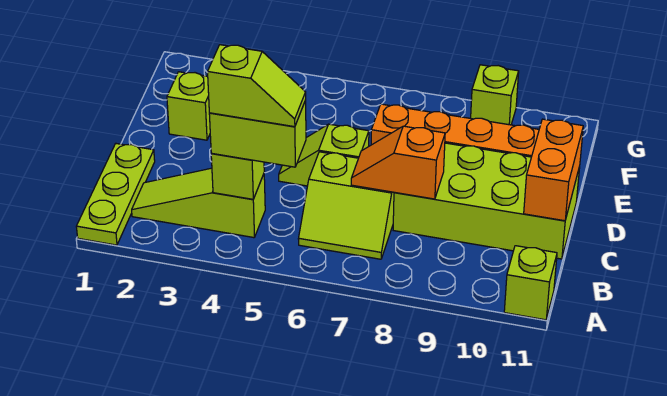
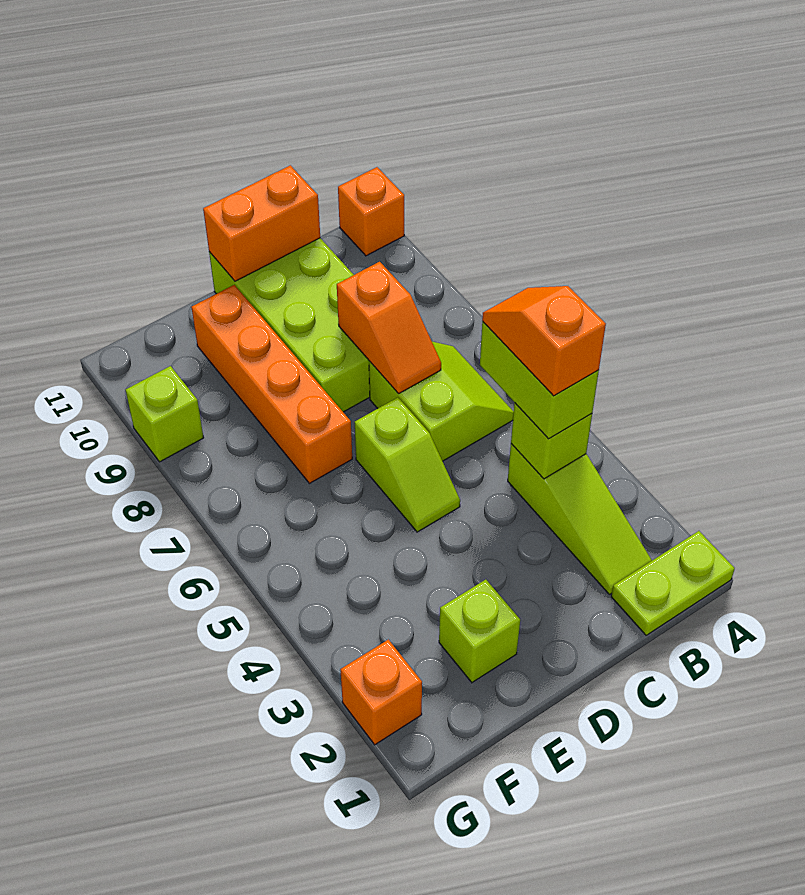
lime plate A1:C1 level 1 -> lime plate A1:B1 level 1
lime brick A11 level 1 -> orange brick A11 level 1
lime slope B4:B5 level 4 top 4 -> orange slope B4:B5 level 4 top 4
none -> orange brick G2 level 1

